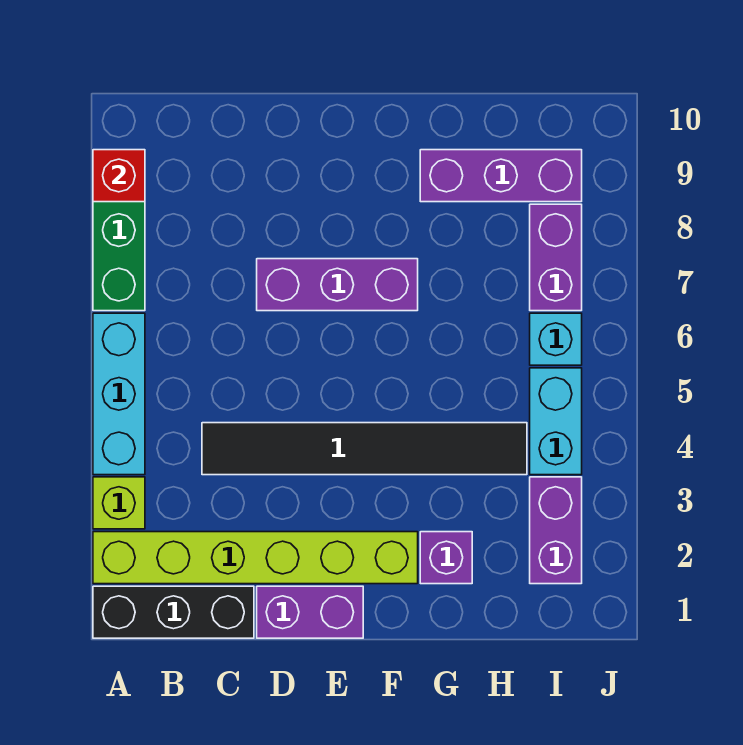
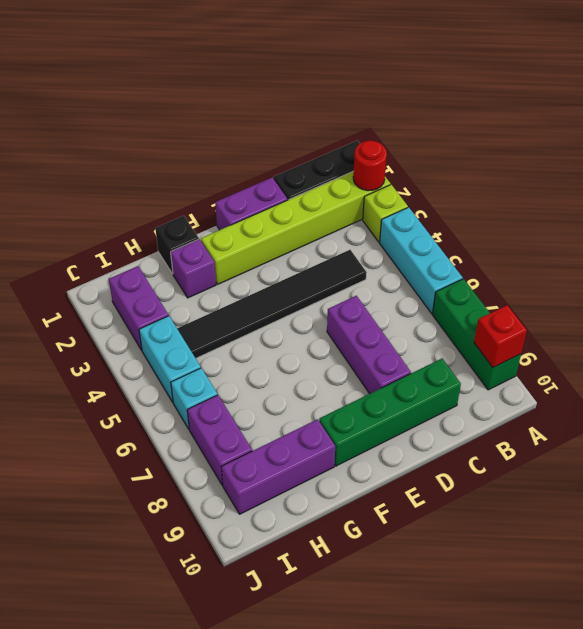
none -> red round brick A2 level 2
none -> green brick C9:F9 level 1
purple brick D7:F7 level 1 -> purple brick D6:D8 level 1
none -> black brick G1 level 1

